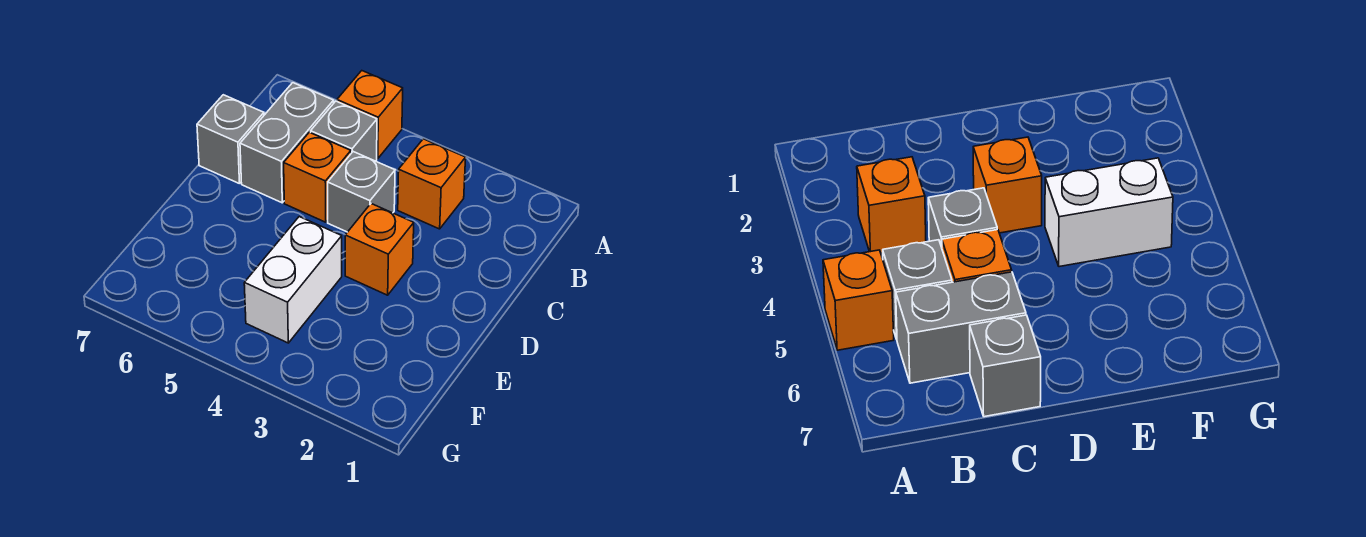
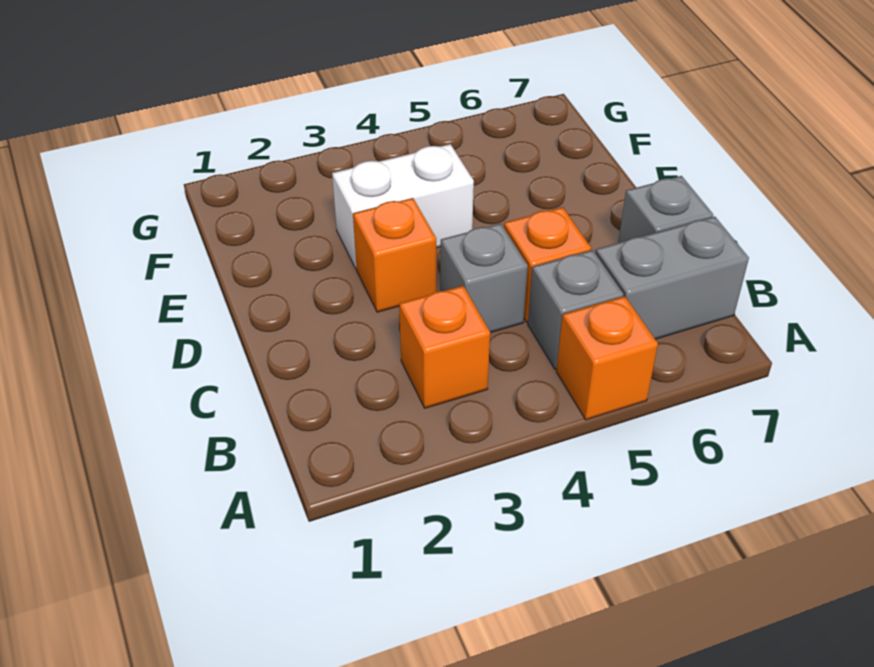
grey brick B6:C6 level 1 -> grey brick B6:B7 level 1
white brick E4:F4 level 1 -> white brick E3:E4 level 1

